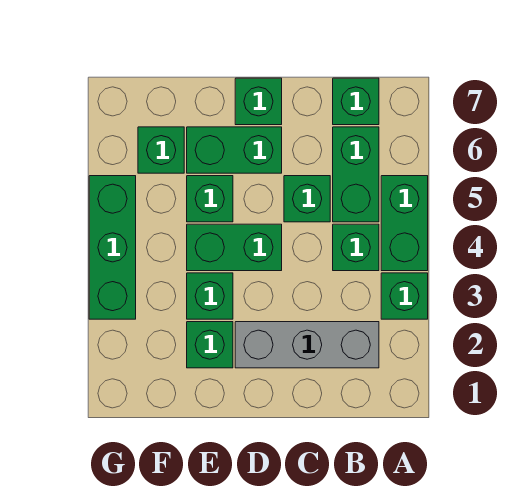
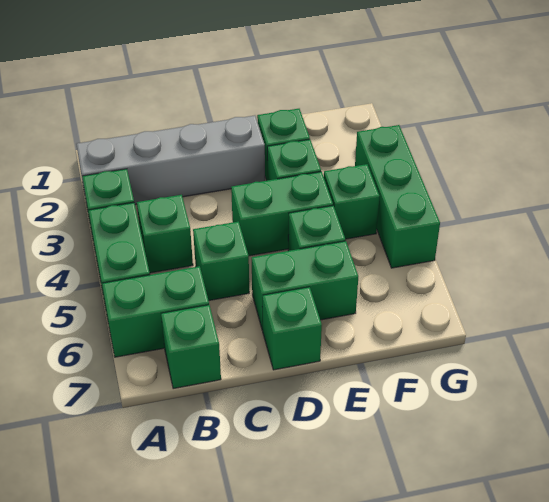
grey brick B2:D2 level 1 -> grey brick A2:D2 level 1
green brick B5:B6 level 1 -> green brick A6:B6 level 1
green brick F6 level 1 -> green brick F4 level 1

